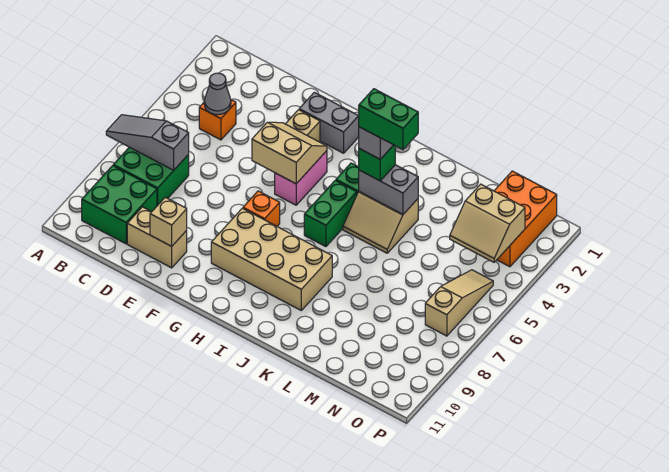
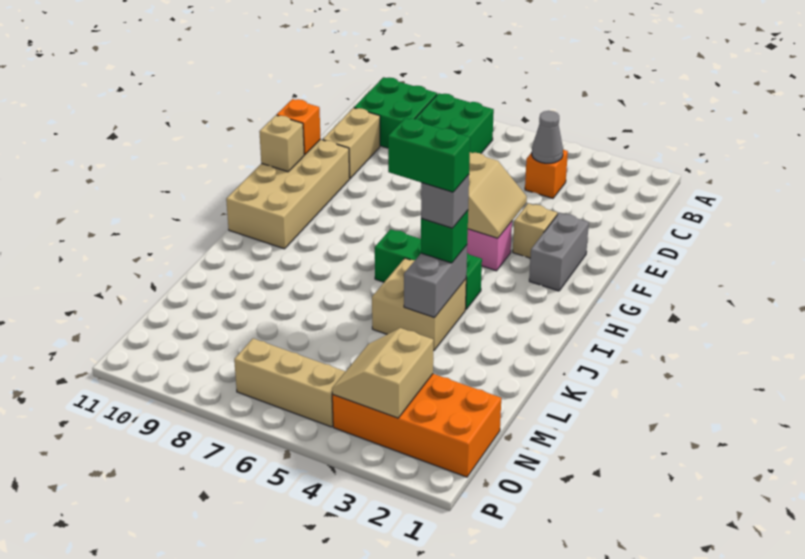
grey slope A7:C7 level 2 top C -> none
tan brick E10 level 2 -> tan brick G11 level 2
orange brick G7 level 1 -> orange brick F11 level 2
tan brick G8:J9 level 1 -> tan brick F10:I11 level 1
tan slope J4:K5 level 1 top 4 -> tan brick J4:K5 level 1
green brick J4:K4 level 5 -> green brick J4:J5 level 5
orange brick N1:O3 level 1 -> orange brick N1:O4 level 1
tan slope O5:O7 level 1 top 7 -> tan brick O5:O7 level 1

